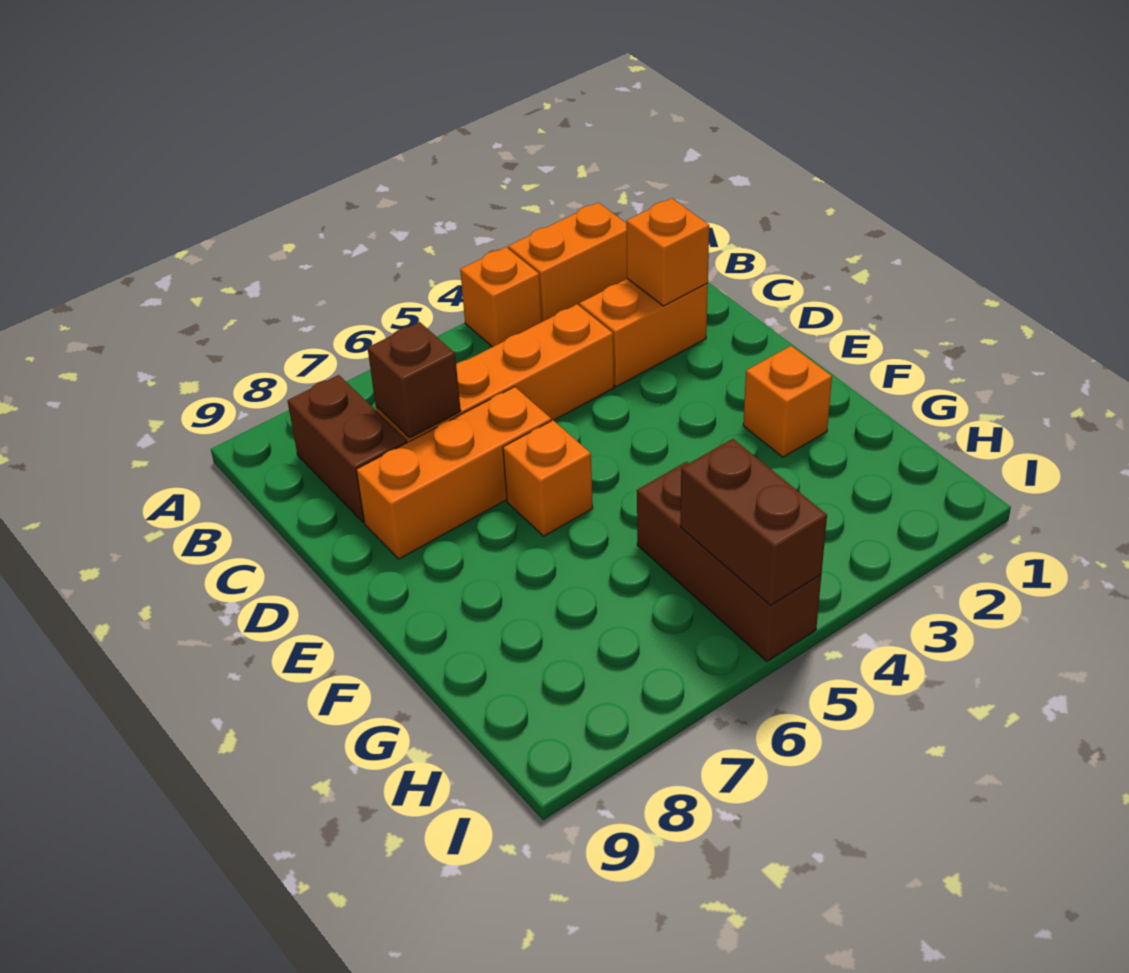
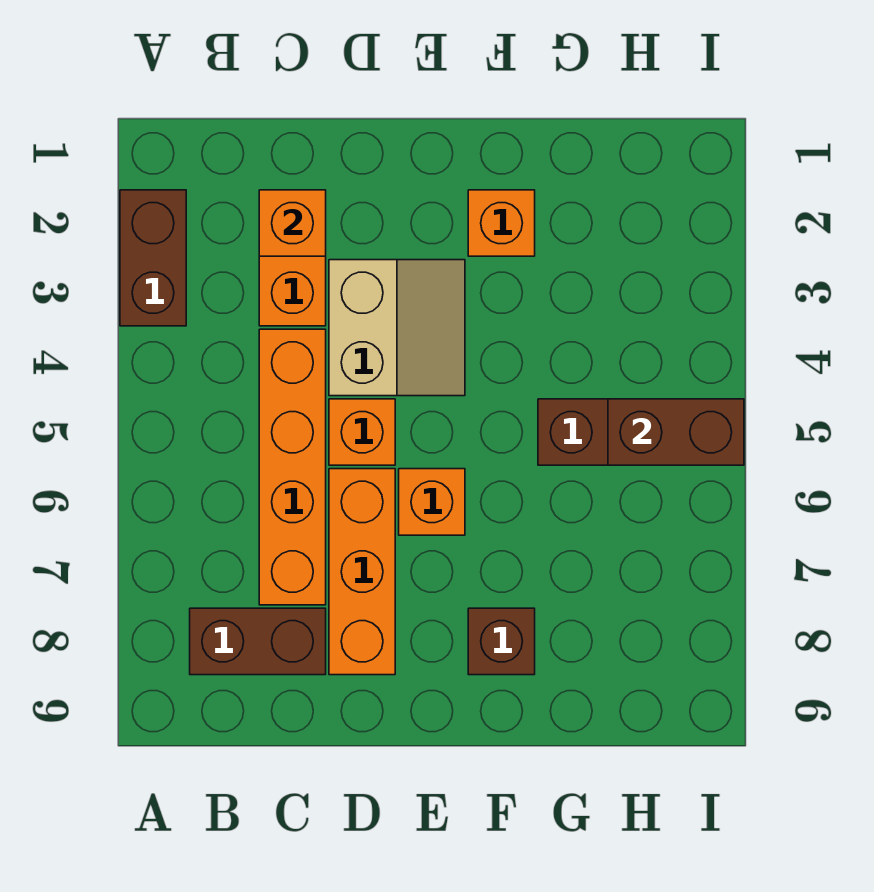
orange brick A2:A3 level 1 -> brown brick A2:A3 level 1
orange brick A4 level 1 -> orange brick D5 level 1
brown brick C7 level 2 -> brown brick F8 level 1
none -> tan slope D3:E4 level 1 top D

